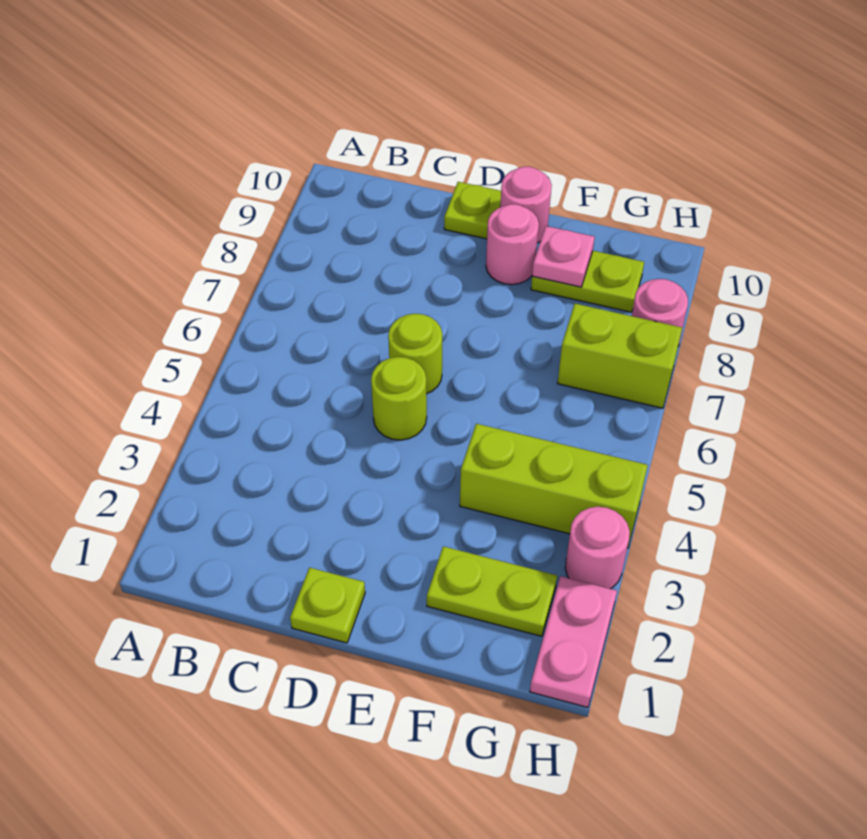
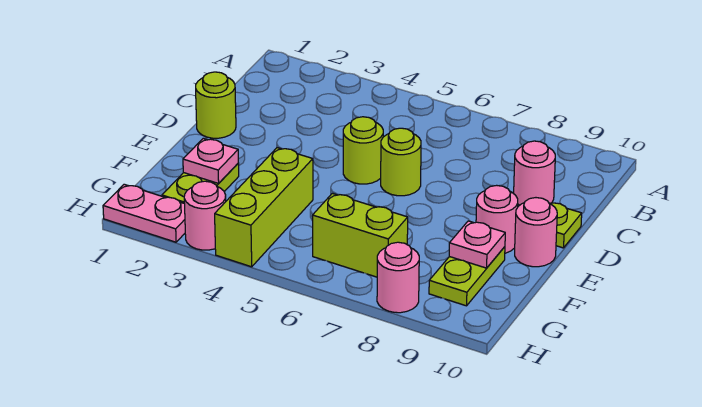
none -> pink round brick C9 level 1
lime plate D1 level 1 -> lime round brick D1 level 1
none -> pink plate F2 level 2
lime brick G7:H7 level 1 -> lime brick G6:G7 level 1

